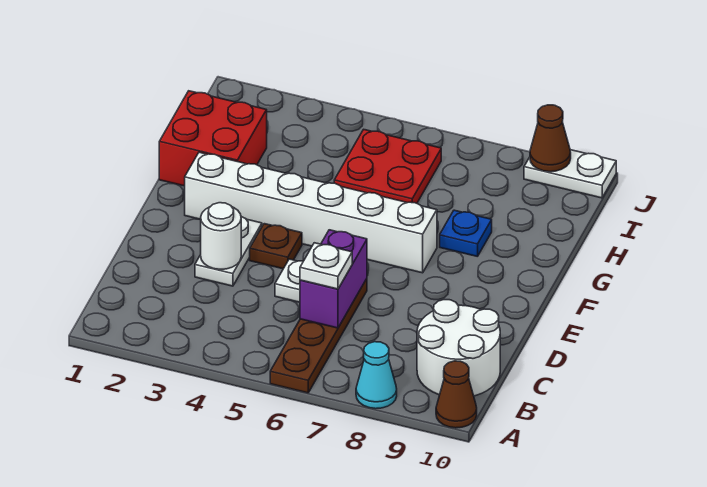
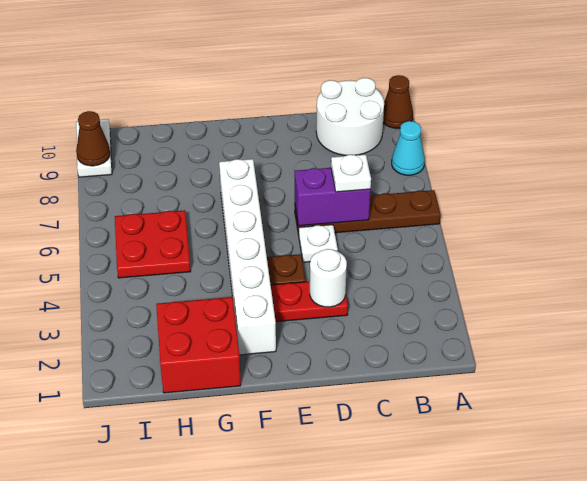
white plate D3:E3 level 1 -> red plate D3:E3 level 1
blue plate G8 level 1 -> none

